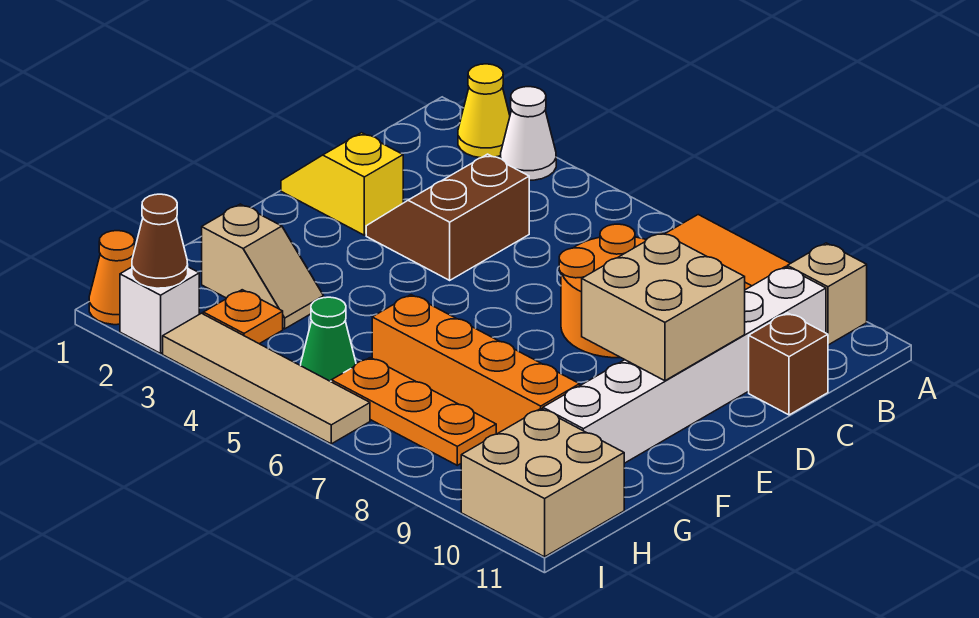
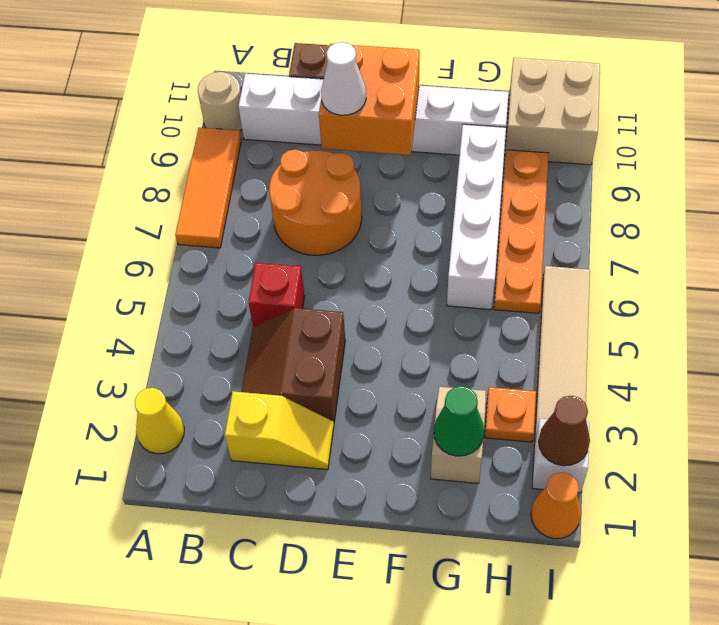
white cone A3 level 1 -> white cone D9 level 3
tan brick A10 level 1 -> tan round brick A10 level 1
brown slope C3:D4 level 1 top 4 -> brown slope C3:D4 level 1 top D
none -> red brick C5 level 1
yellow slope D1:D2 level 1 top 2 -> yellow slope C2:D2 level 1 top C
tan brick D9:E10 level 2 -> orange brick D9:E10 level 2
orange brick G6:G9 level 1 -> white brick G6:G9 level 1
green cone H5 level 1 -> green cone G2 level 2
orange plate H6:H8 level 1 -> orange plate H6:H9 level 1

